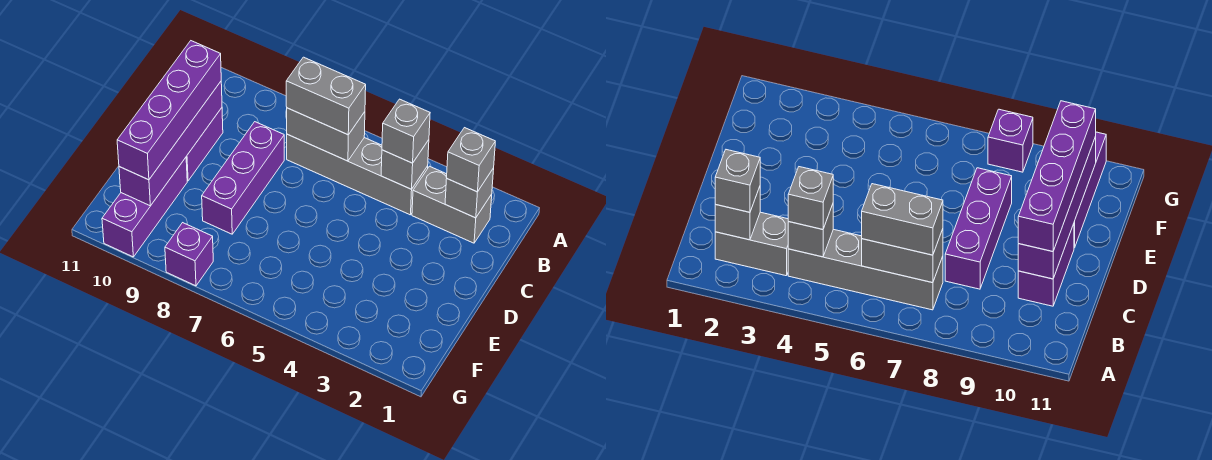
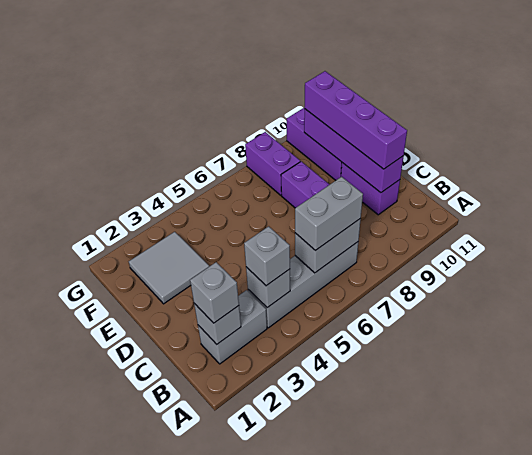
none -> grey tile E2:F3 level 1
purple brick G8 level 1 -> purple brick F8:G8 level 1

